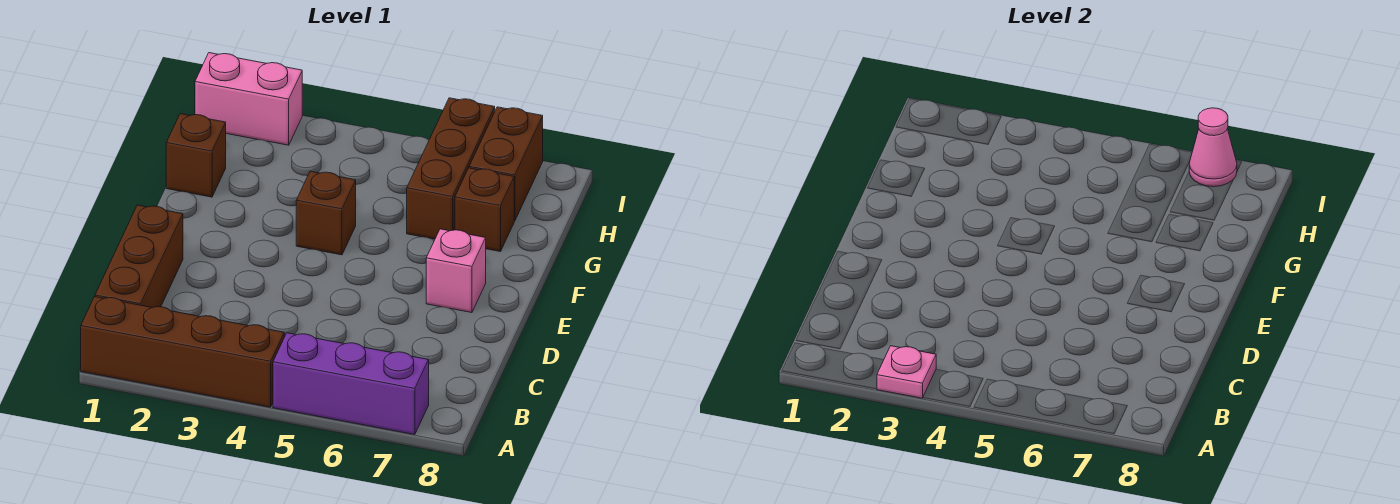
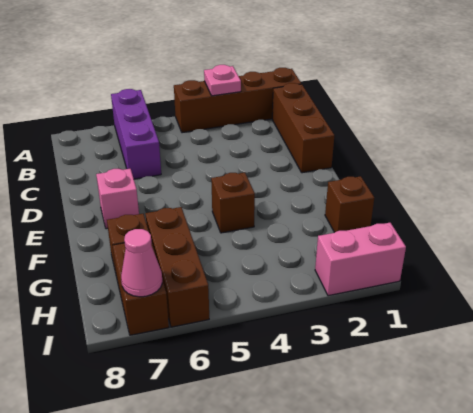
purple brick A5:A7 level 1 -> purple brick A6:C6 level 1

